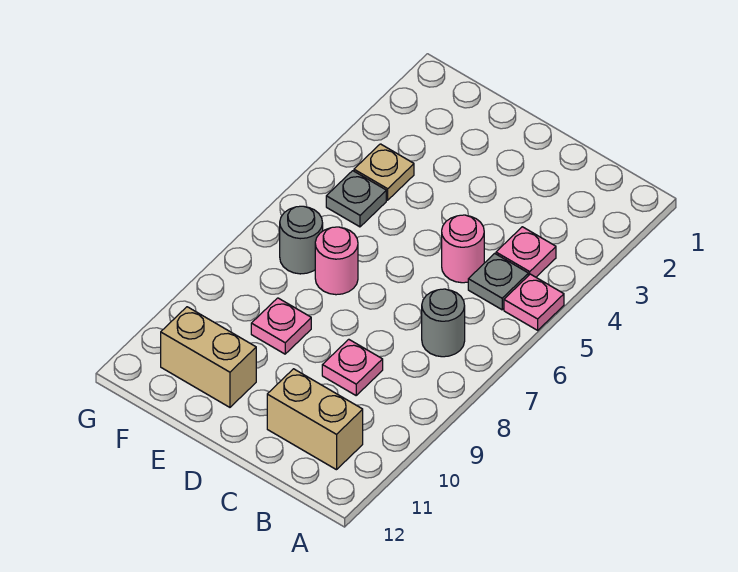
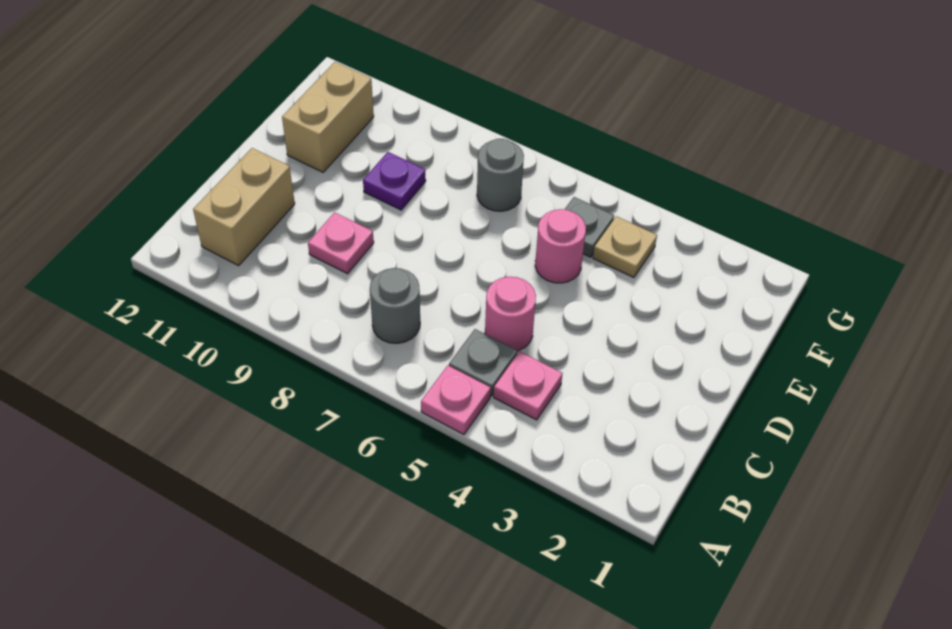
pink round brick E7 level 1 -> pink round brick E5 level 1
pink plate E9 level 1 -> purple plate E9 level 1

